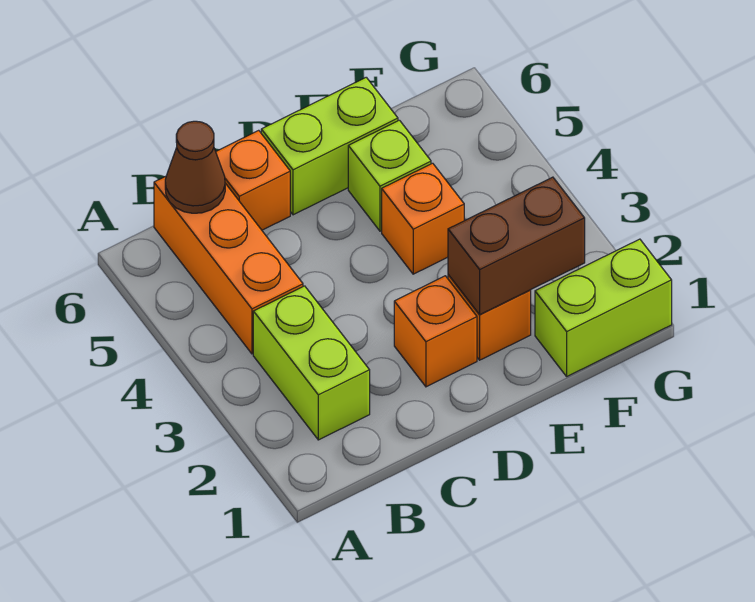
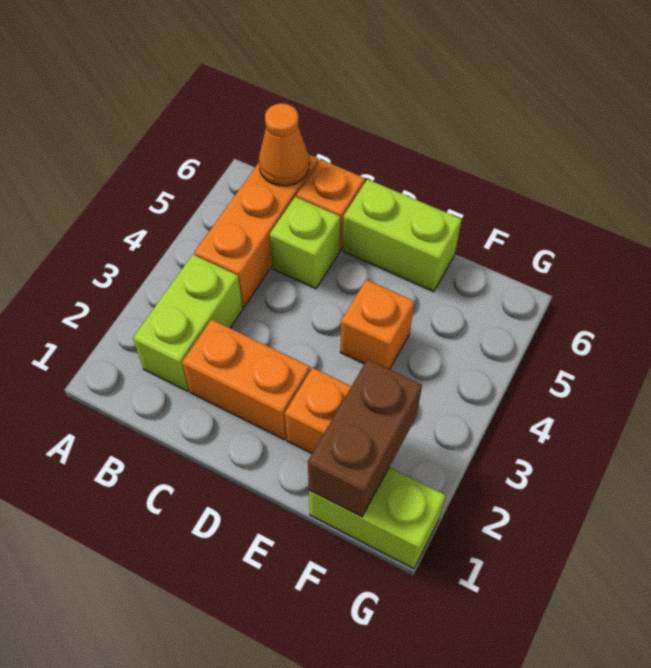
brown cone B6 level 2 -> orange cone B6 level 2
orange brick D2 level 1 -> orange brick C2:D2 level 1
brown brick E2:F2 level 2 -> brown brick F1:F2 level 2
lime brick E5 level 1 -> lime brick C5 level 1

